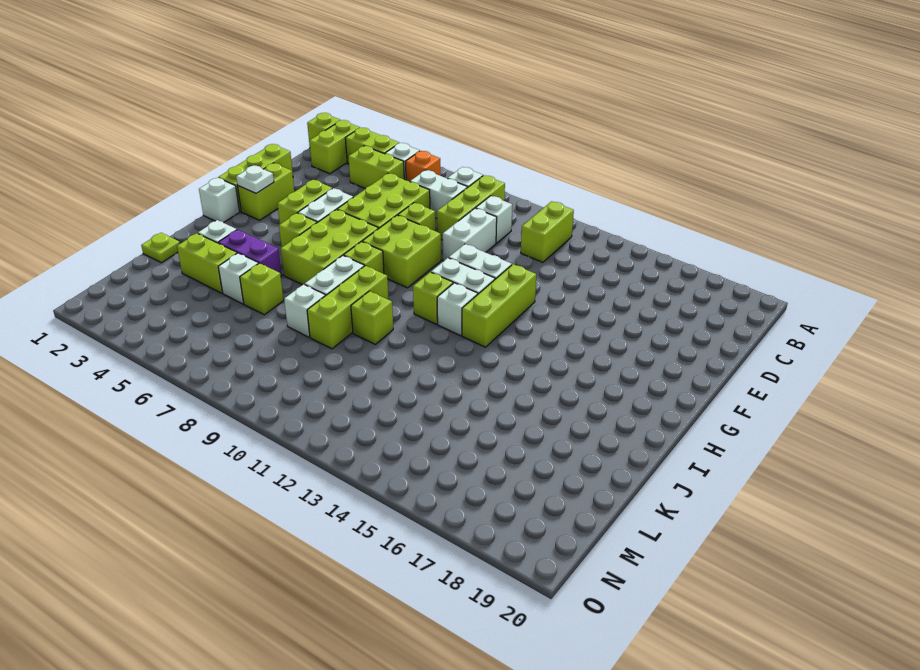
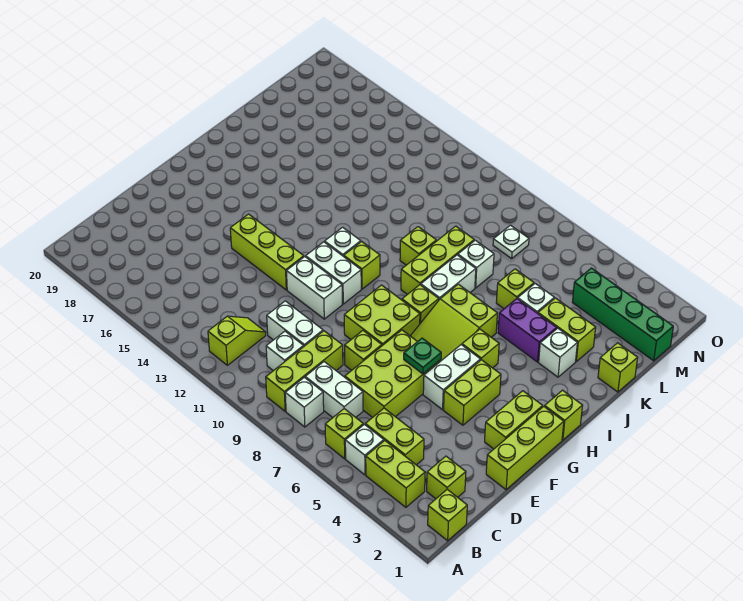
lime brick B2:C2 level 1 -> lime brick C2 level 1
orange brick B6 level 1 -> lime brick B6 level 1
lime brick B12:C12 level 1 -> lime slope B12:C12 level 1 top B
white brick D10:E10 level 1 -> white brick D10:D11 level 1
none -> green plate F6 level 2
lime brick F13:H13 level 1 -> lime brick F13:F15 level 1
white plate G2 level 2 -> white plate M8 level 1
lime brick G6:I7 level 1 -> lime slope G6:I7 level 1 top I
white brick H1 level 1 -> lime brick H1 level 1
lime plate K1 level 1 -> lime brick K1 level 1
none -> green brick M1:M4 level 1

